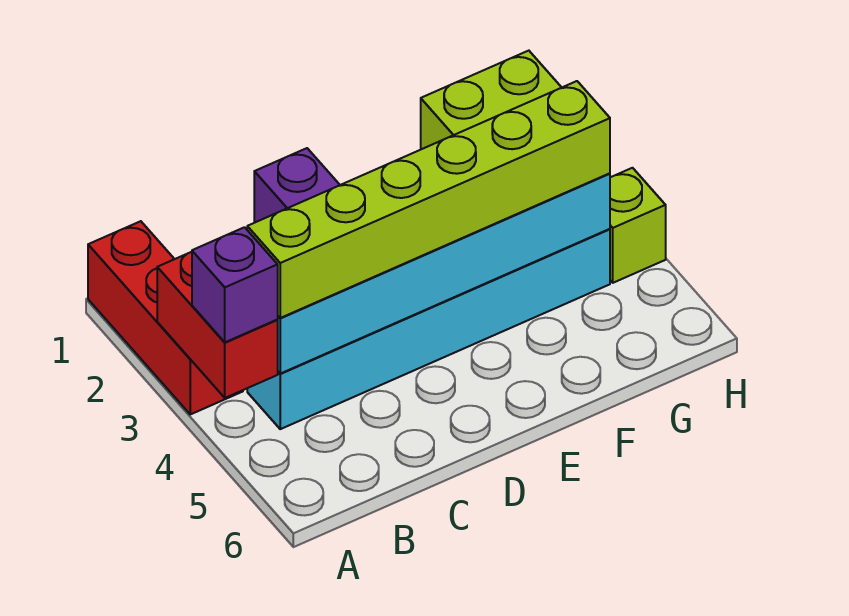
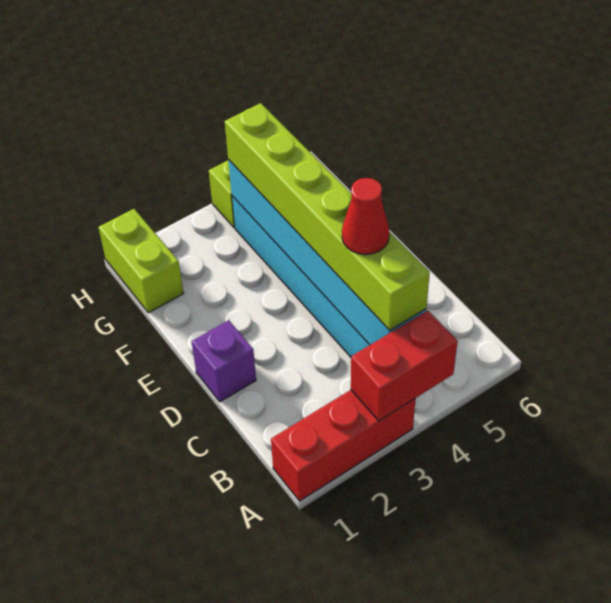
purple brick A4 level 3 -> none
none -> red cone C4 level 4

